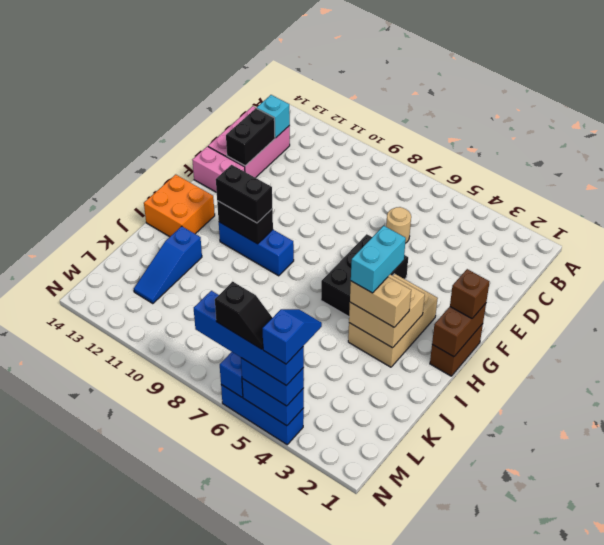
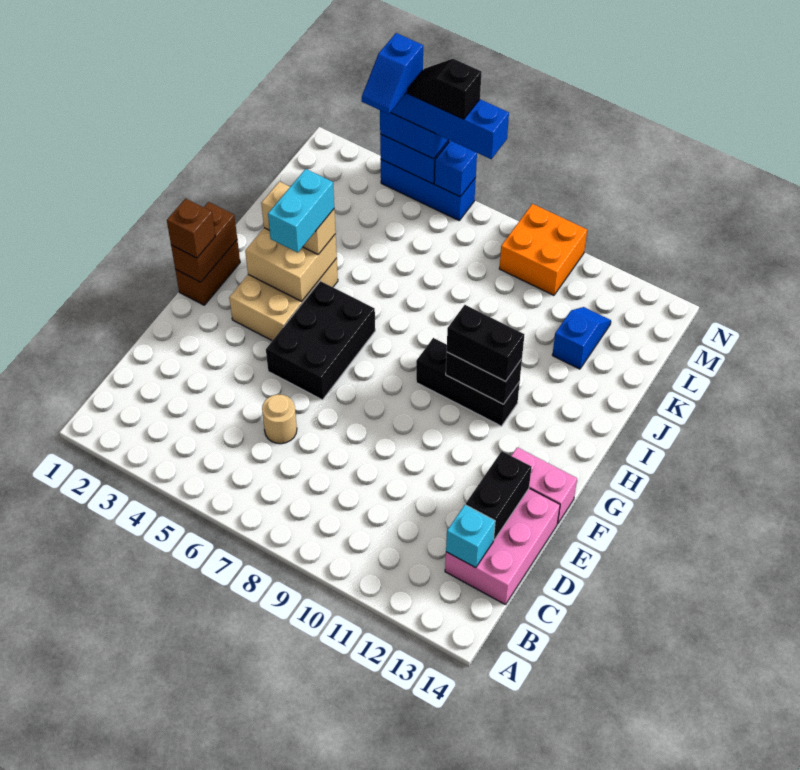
blue brick H9:H11 level 1 -> black brick H9:H11 level 1
orange brick H13:I14 level 1 -> orange brick M9:N10 level 1
blue slope J12:L12 level 1 top J -> blue slope K12:L12 level 1 top K

